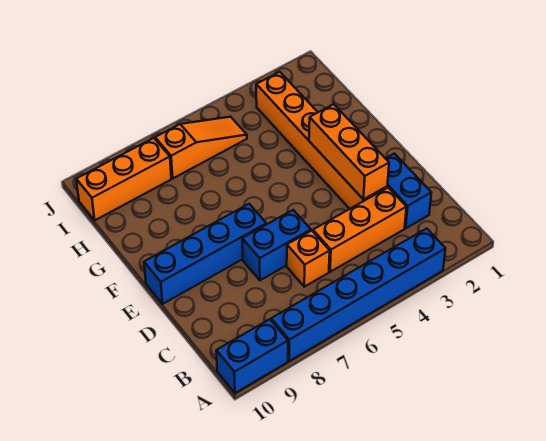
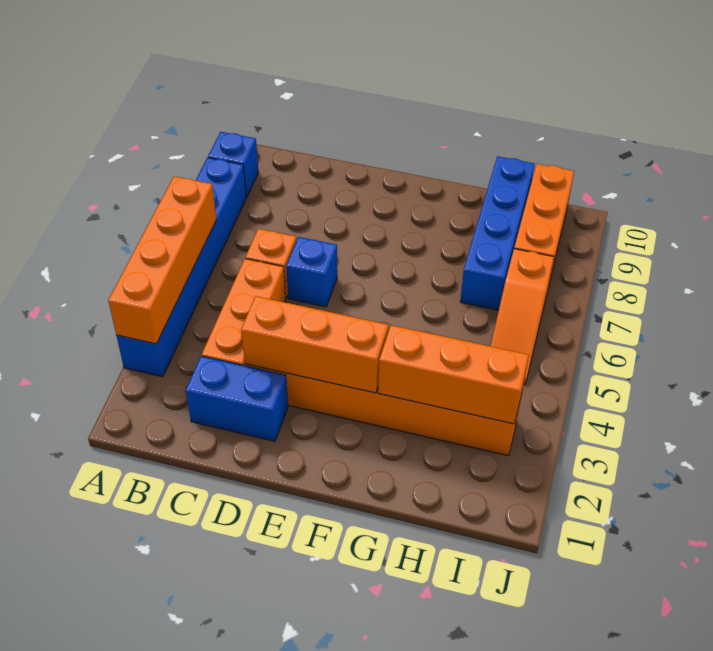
none -> orange brick A3:A6 level 2
blue brick A9:A10 level 1 -> blue brick A9 level 1
blue brick D6:D7 level 1 -> blue brick D6 level 1
blue brick E7:E10 level 1 -> blue brick H7:H10 level 1
none -> orange brick G3:I3 level 2

